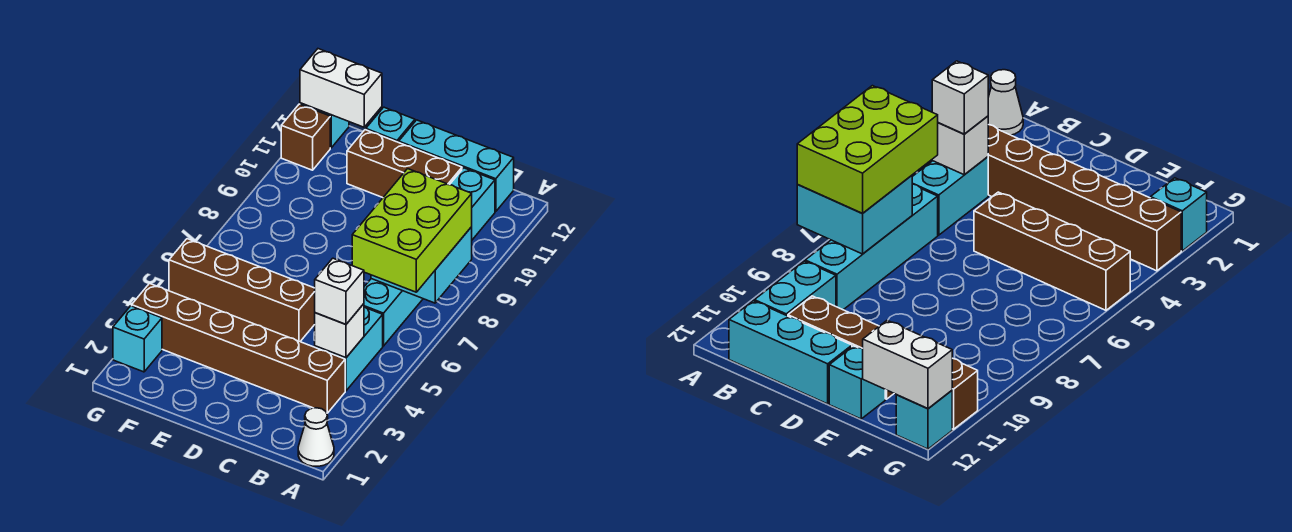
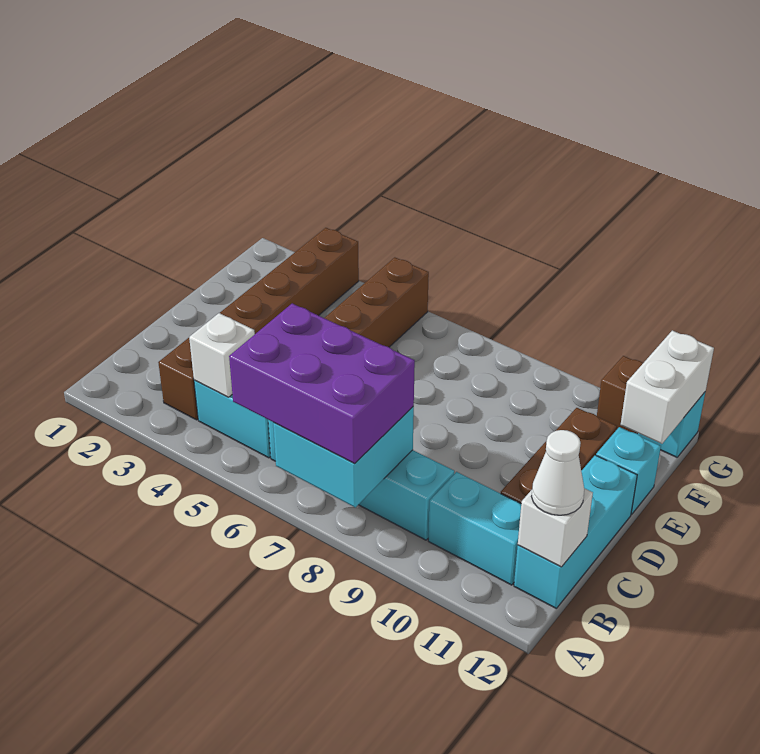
white cone A1 level 1 -> white cone B12 level 3
lime brick A6:B8 level 3 -> purple brick A6:B8 level 3
white brick B4 level 3 -> white brick B12 level 2
cyan brick G2 level 1 -> none

